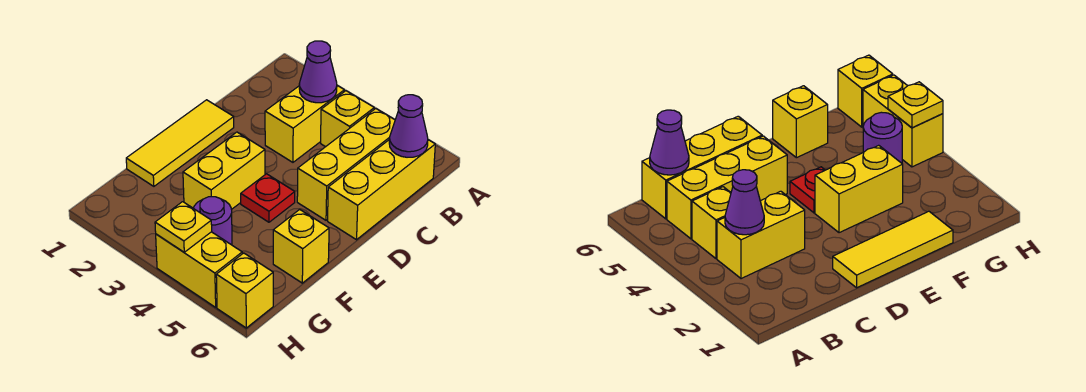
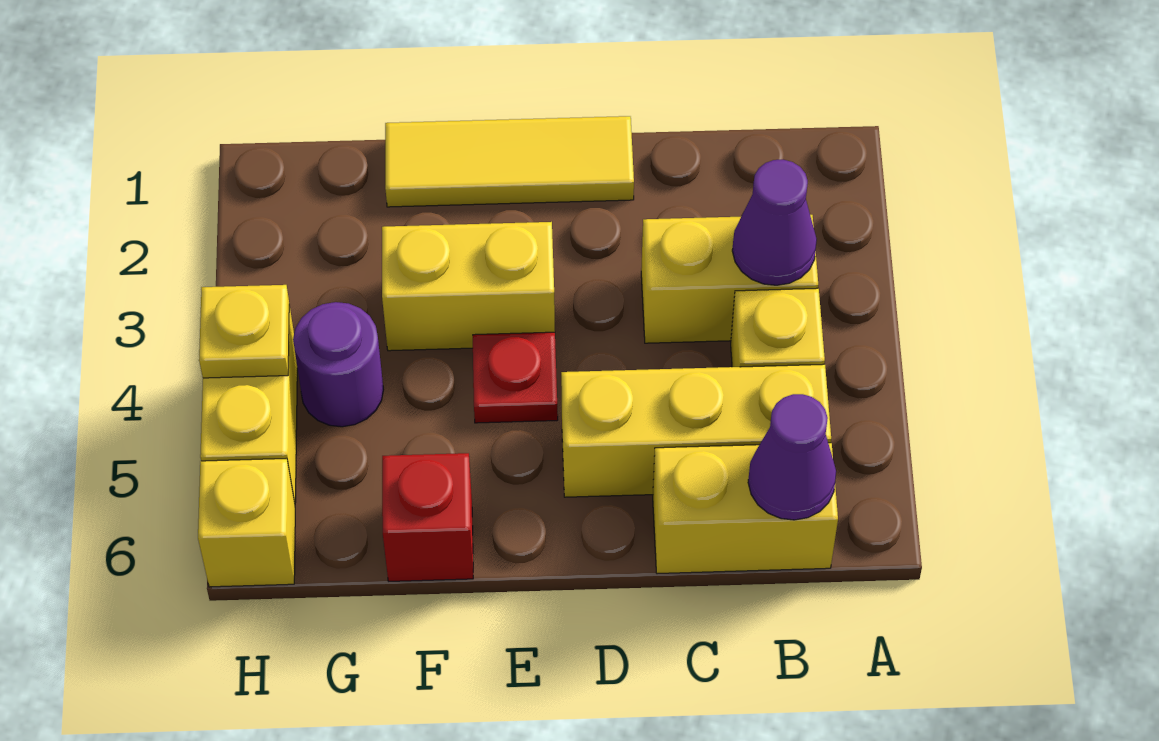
yellow brick B6:D6 level 1 -> yellow brick B6:C6 level 1
yellow brick F6 level 1 -> red brick F6 level 1

